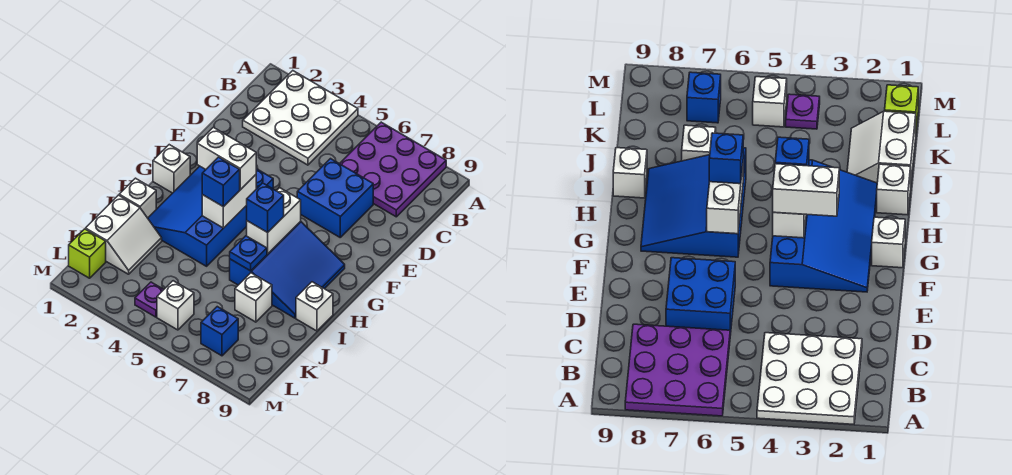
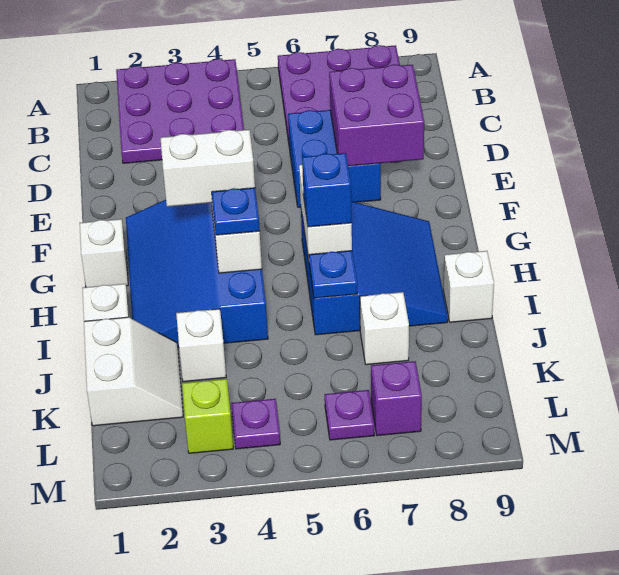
white plate A2:C4 level 1 -> purple plate A2:C4 level 1
none -> purple brick D7:E8 level 2
blue brick H4 level 3 -> blue plate H4 level 3
lime brick L1 level 1 -> lime brick L3 level 1
white brick L5 level 1 -> white brick J3 level 1
none -> purple plate L6 level 1
blue brick L7 level 1 -> purple brick L7 level 1

